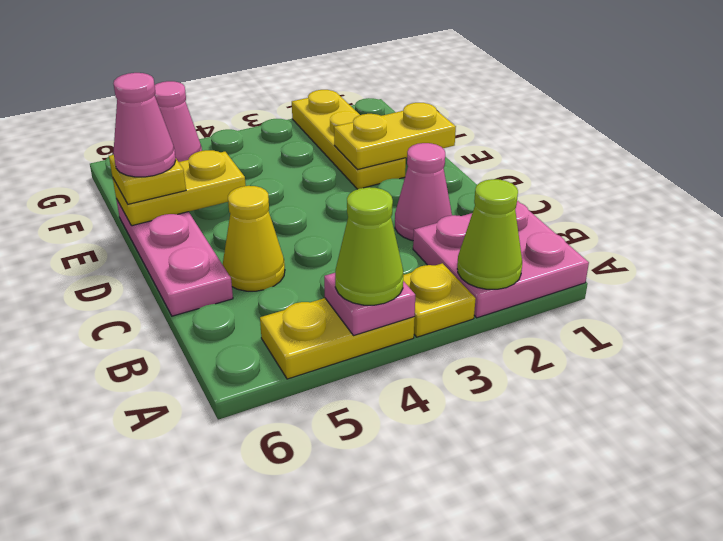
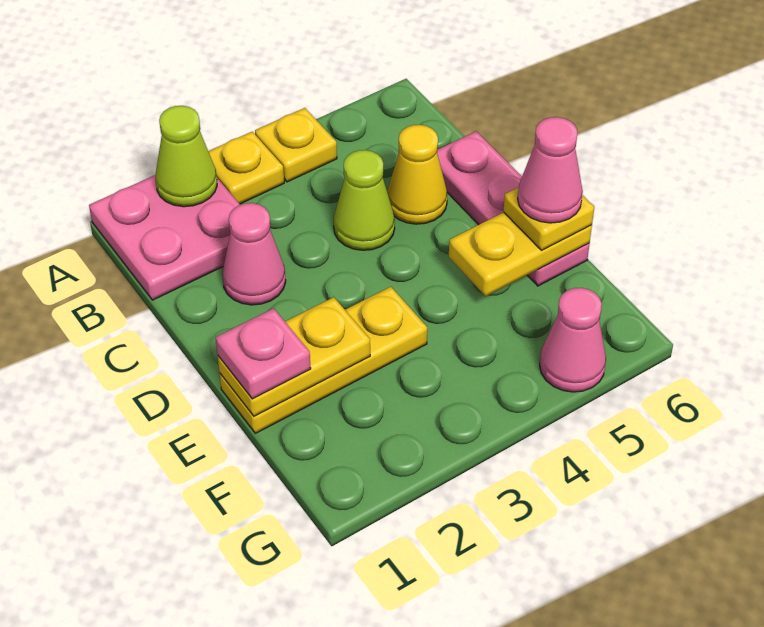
yellow plate A4:A5 level 1 -> yellow plate A4 level 1
pink plate A4 level 2 -> pink plate E1 level 3
lime cone A4 level 3 -> lime cone C4 level 1
yellow plate E2:G2 level 1 -> yellow plate E1:E3 level 1

